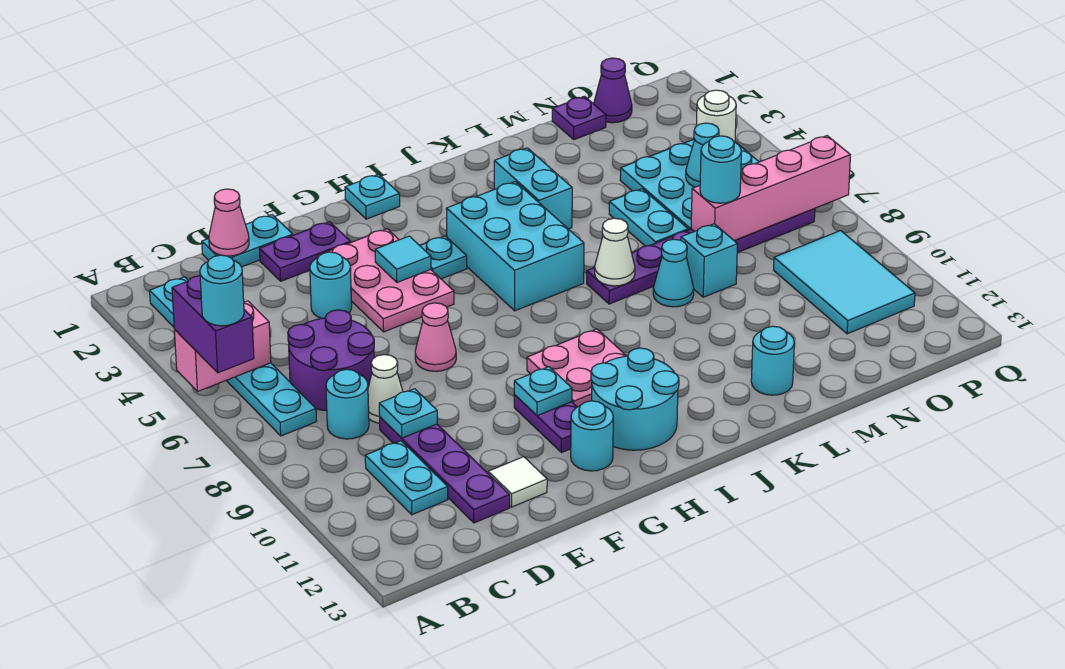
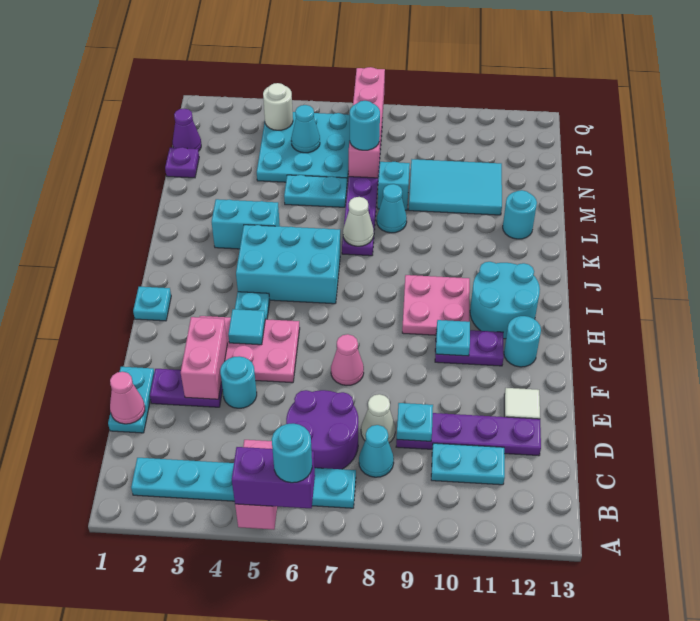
cyan round brick C8 level 1 -> cyan cone C8 level 1
purple plate E2:F2 level 1 -> purple plate E2:E3 level 1
none -> pink brick E3:F3 level 2
cyan tile O9:P11 level 1 -> cyan tile M9:N11 level 1

